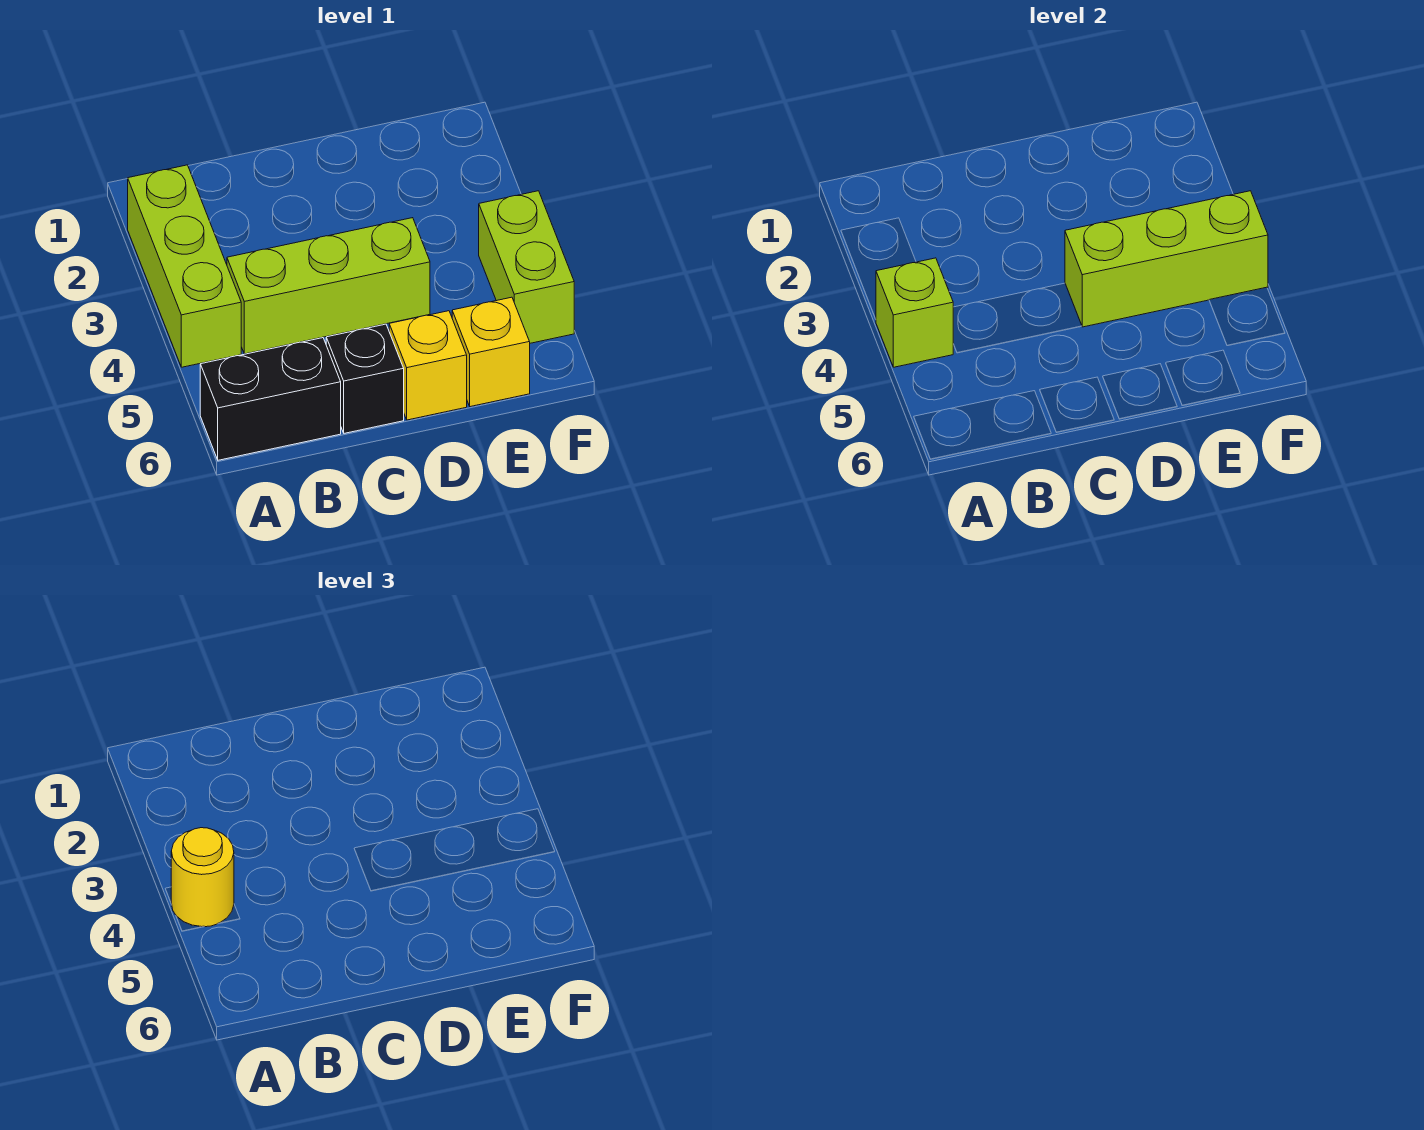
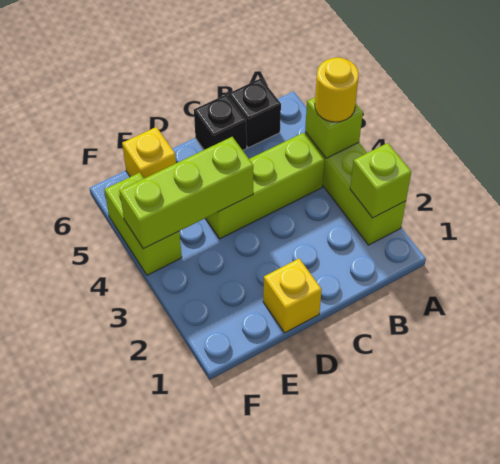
none -> lime brick A2 level 2
black brick A6:B6 level 1 -> black brick B6 level 1
yellow brick D6 level 1 -> yellow brick D1 level 1

